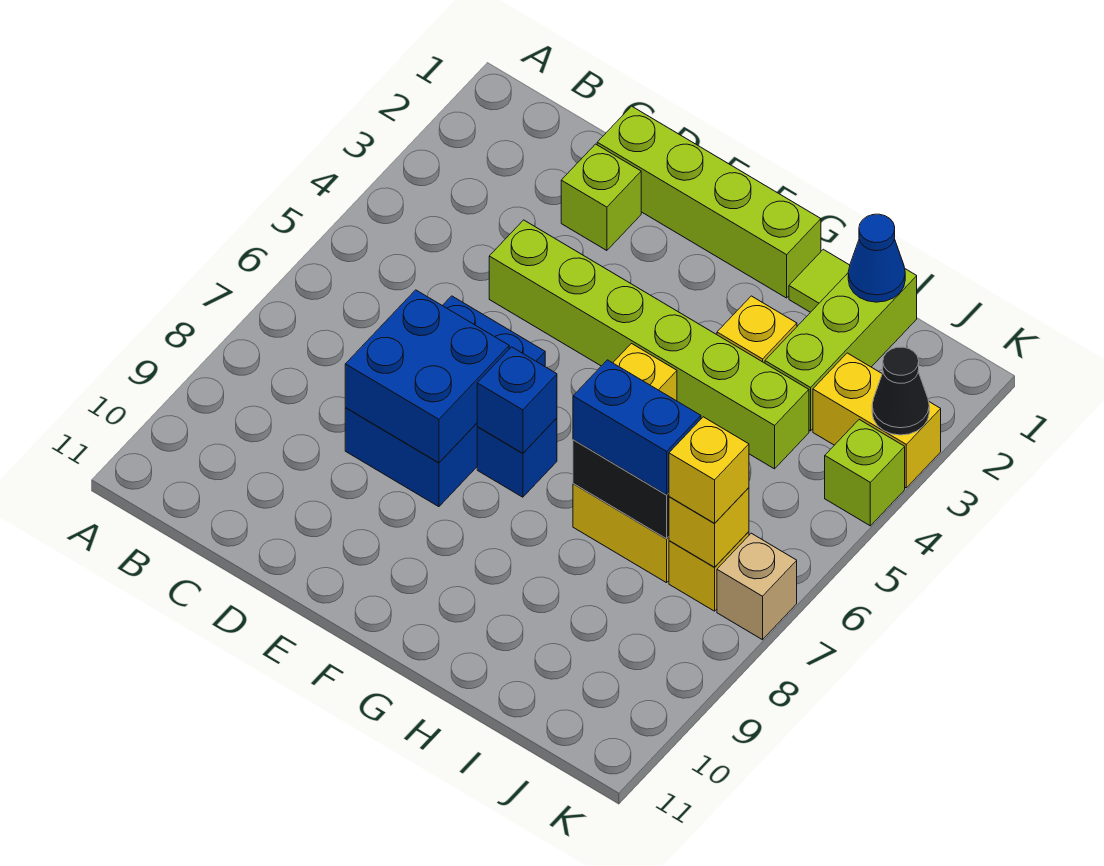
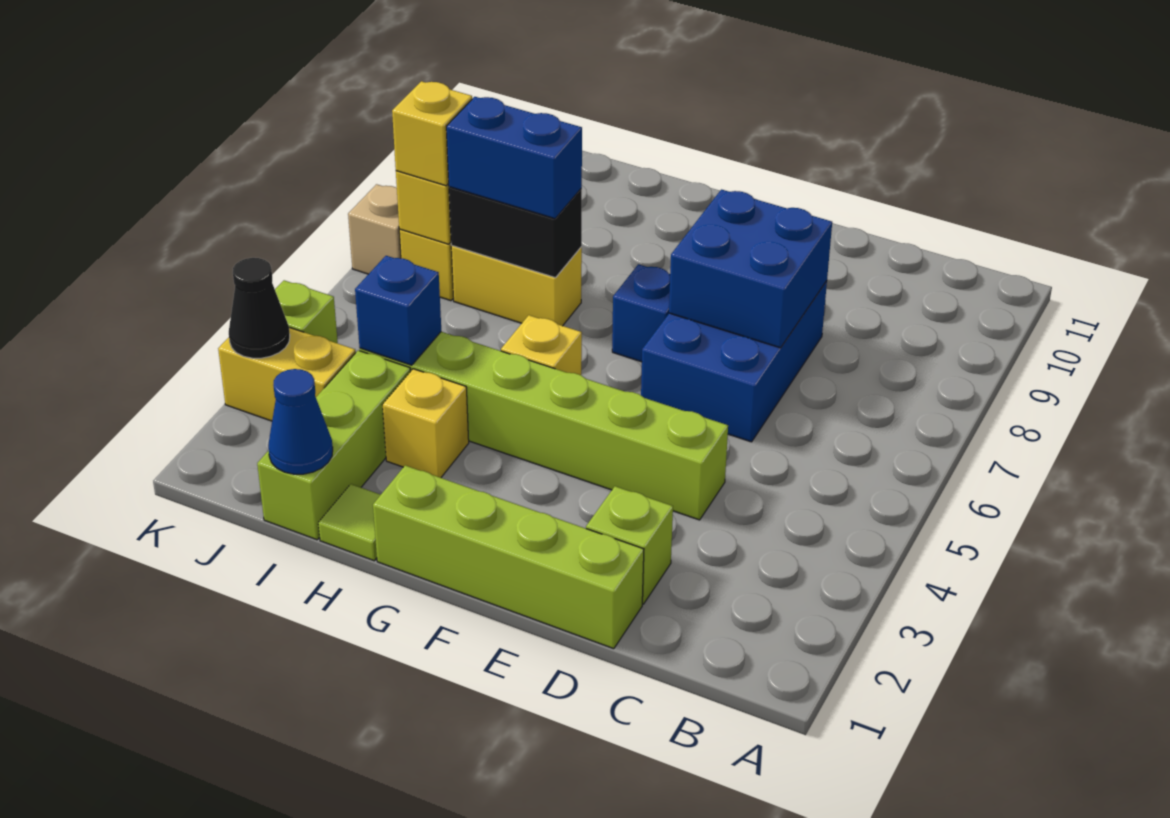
blue brick F7 level 2 -> blue brick I4 level 2

